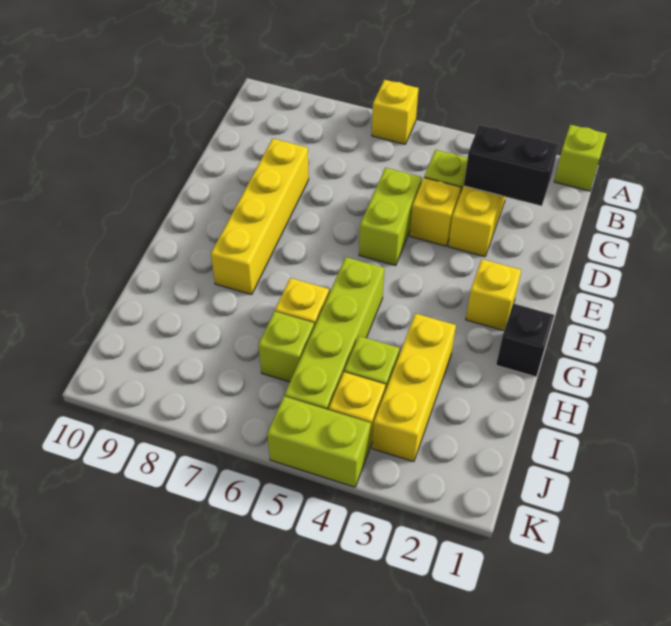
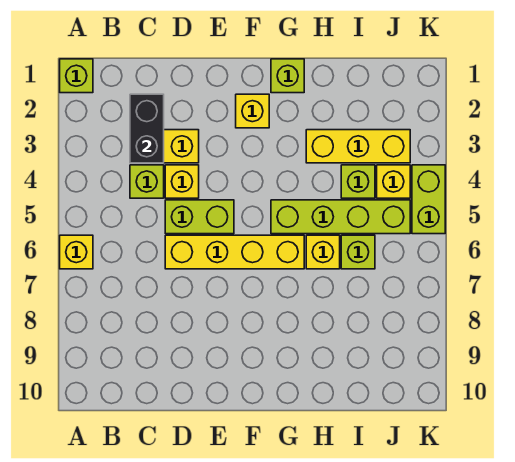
yellow brick D8:G8 level 1 -> yellow brick D6:G6 level 1
black brick G1 level 1 -> lime brick G1 level 1

